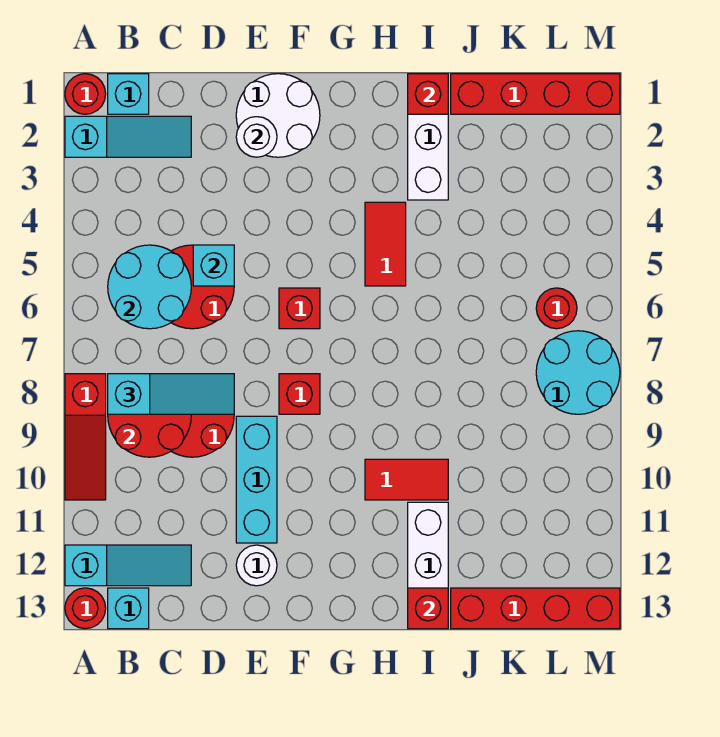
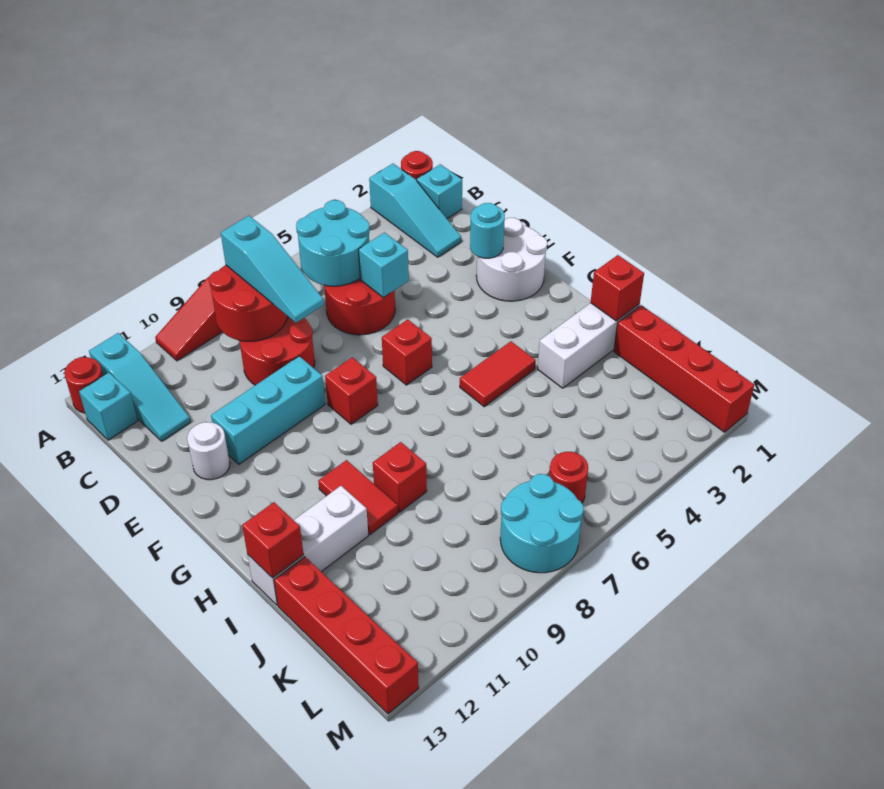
white round brick E2 level 2 -> cyan round brick E2 level 2
none -> red brick I9 level 1

